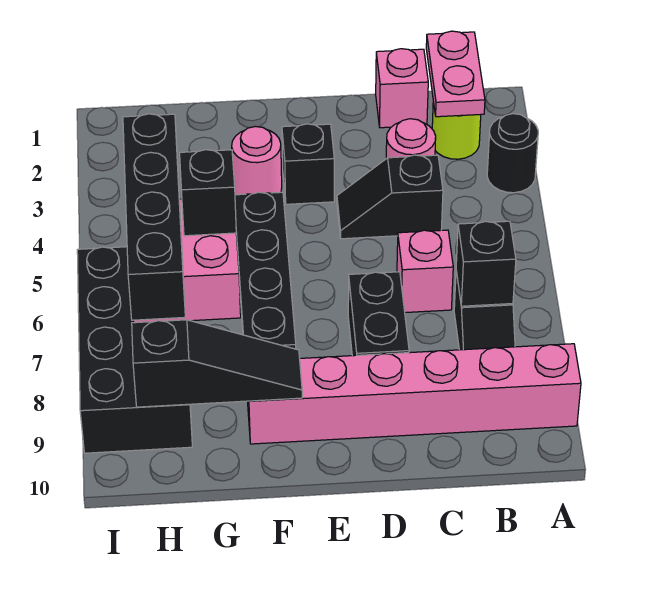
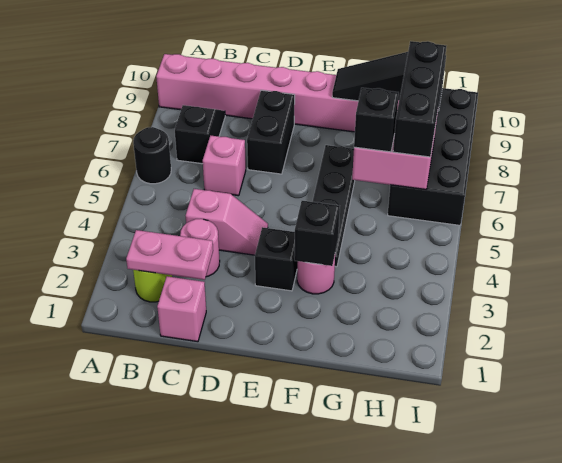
black round brick A3 level 1 -> black round brick A6 level 1
pink plate B1:B2 level 2 -> pink plate B2:C2 level 2
black brick B7 level 2 -> black brick F3 level 2
black slope C4:D4 level 1 top C -> pink slope C4:D4 level 1 top C
black brick H5:H8 level 3 -> black brick H6:H8 level 3

